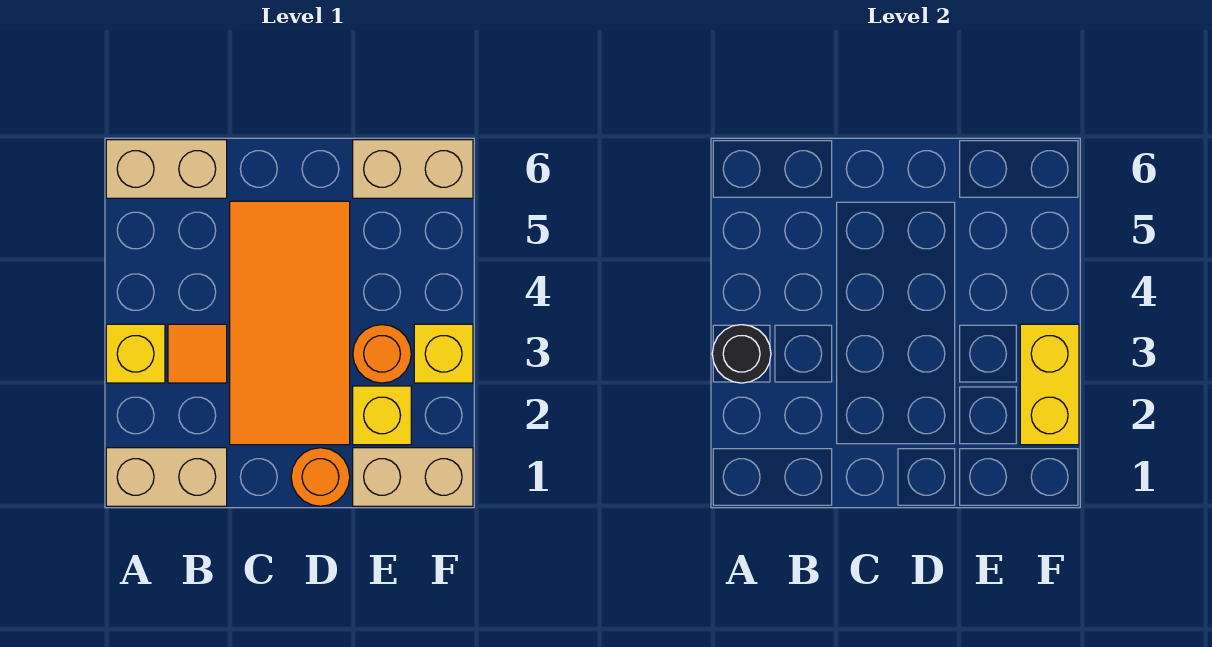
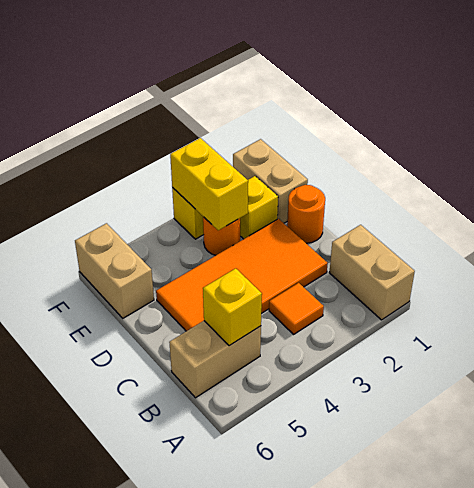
yellow brick A3 level 1 -> yellow brick B5 level 2
black round brick A3 level 2 -> none
tan brick A6:B6 level 1 -> tan brick B5:B6 level 1
yellow brick F2:F3 level 2 -> yellow brick E3:F3 level 2

